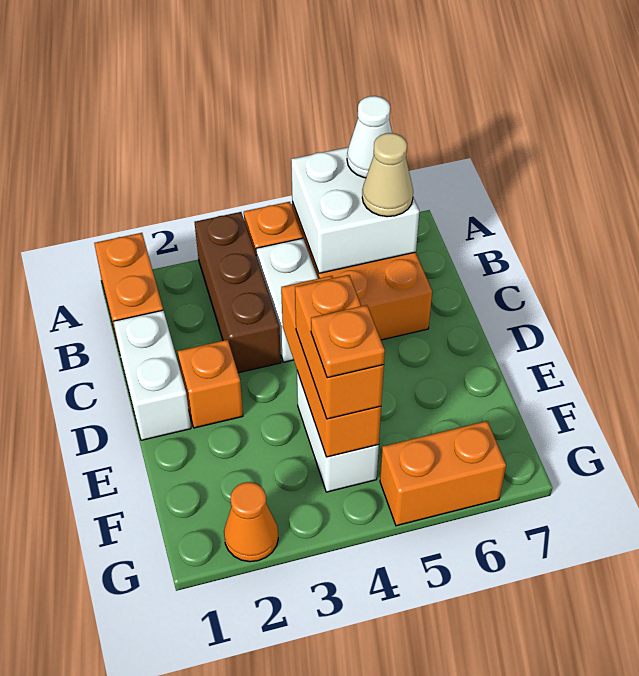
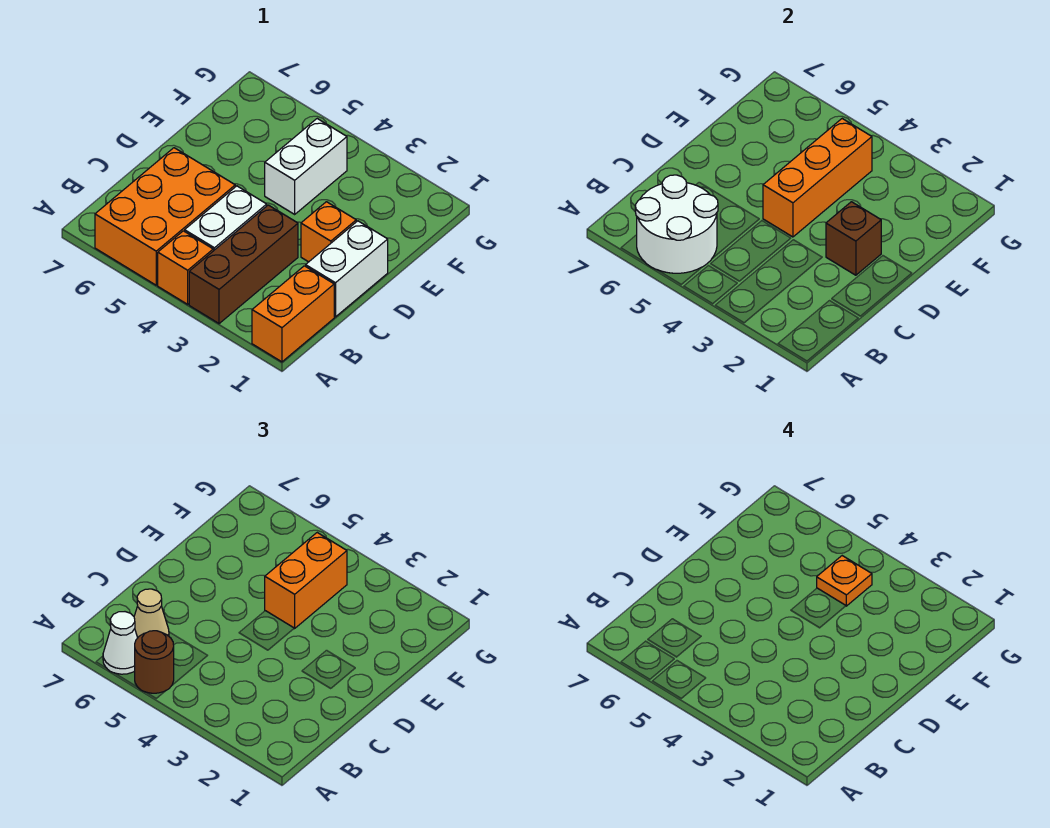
white brick A5:B6 level 2 -> white round brick A5:B6 level 2
none -> brown round brick A5 level 3
none -> brown brick D2 level 2
orange cone G2 level 1 -> none
orange brick G5:G6 level 1 -> none

